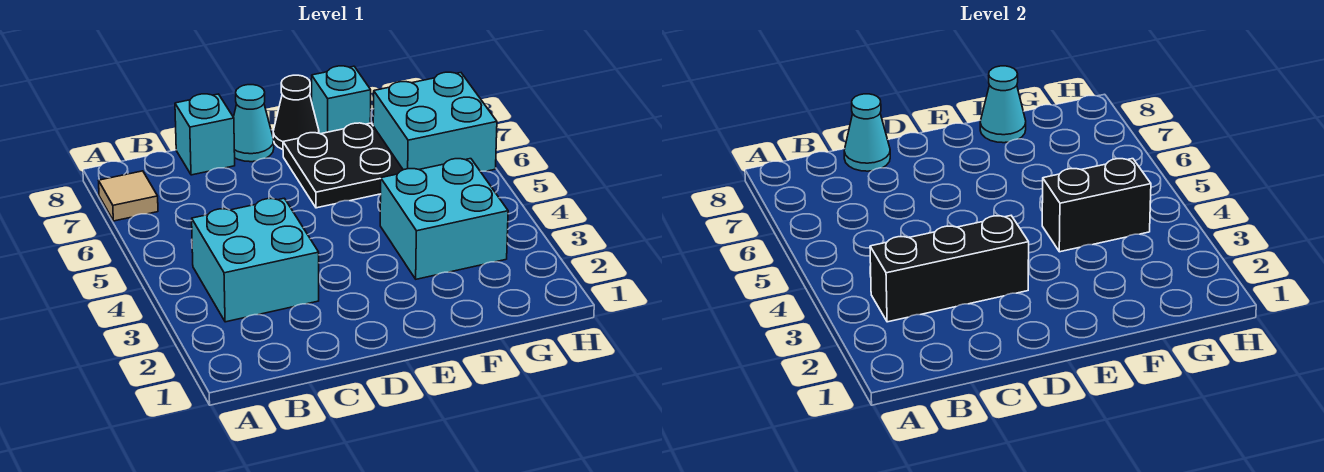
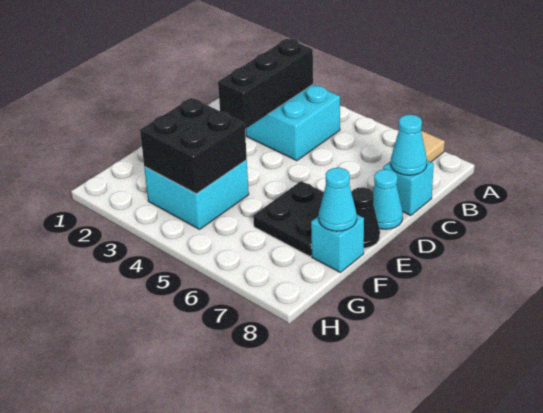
black brick F4:G4 level 2 -> black brick F3:G4 level 2
cyan brick G6:H7 level 1 -> none

